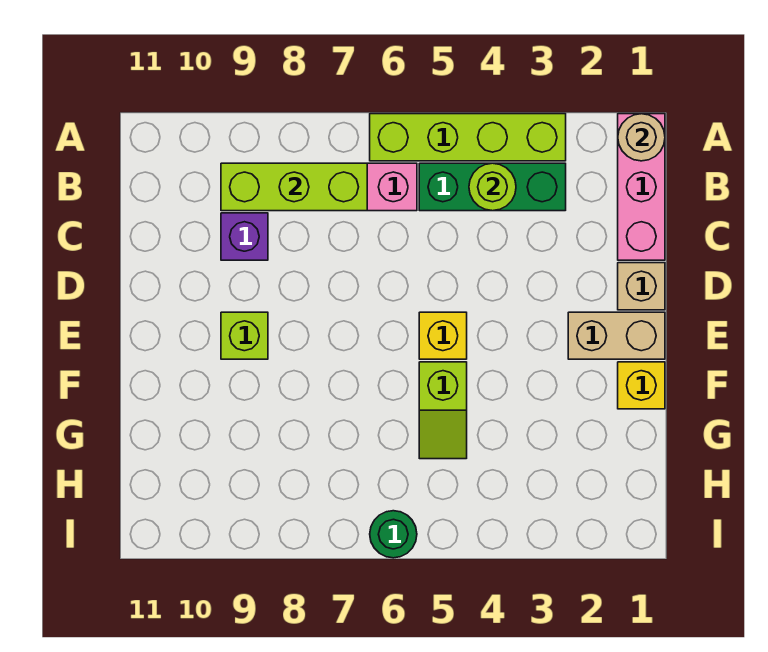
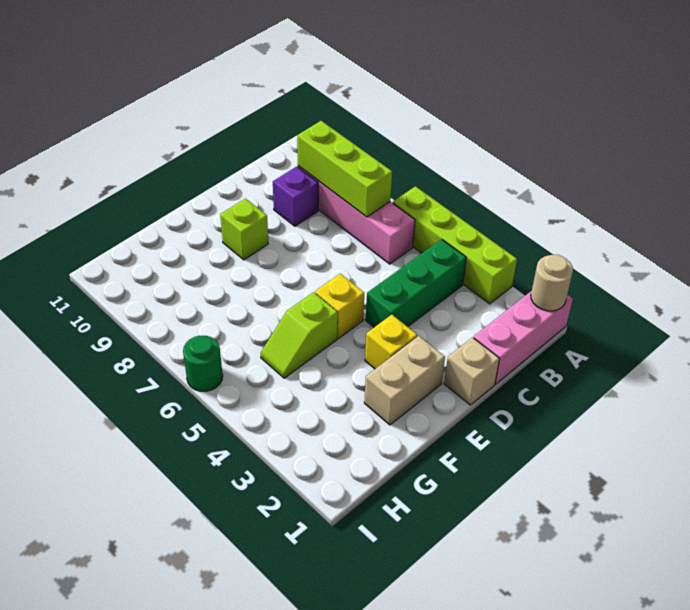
green brick B3:B5 level 1 -> green brick B4:D4 level 1
lime round brick B4 level 2 -> none
tan brick E1:E2 level 1 -> tan brick E2:F2 level 1
yellow brick F1 level 1 -> yellow brick E3 level 1

